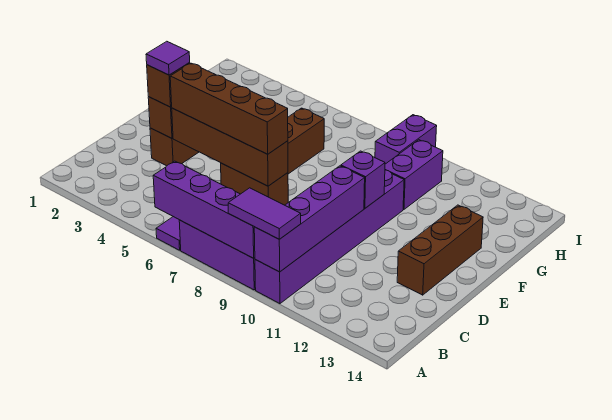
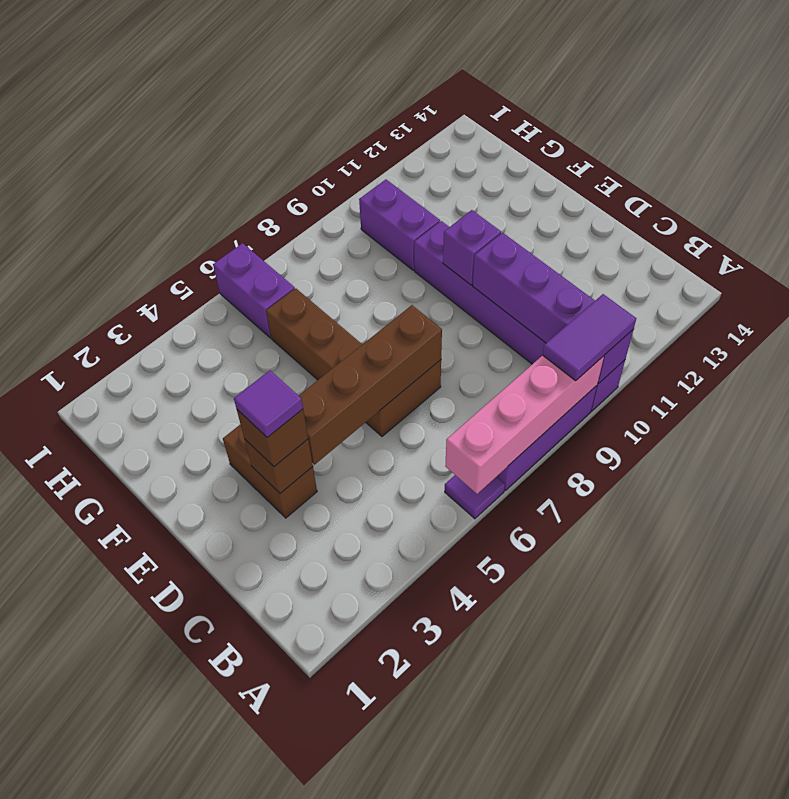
purple brick A6:A9 level 2 -> pink brick A6:A9 level 2
brown brick D4:D7 level 3 -> none
brown brick D13:F13 level 1 -> none
purple brick H9:I9 level 1 -> purple brick H6:I6 level 1

